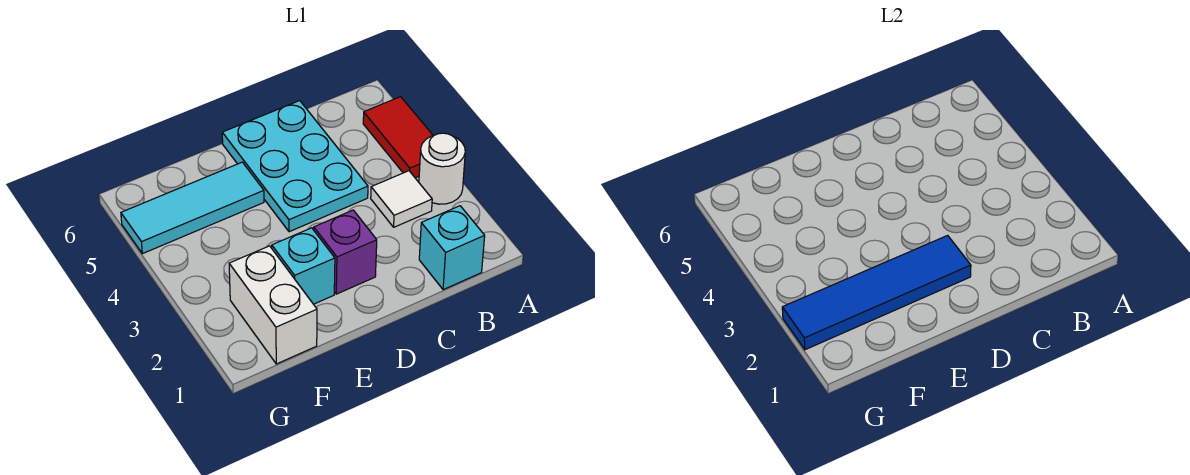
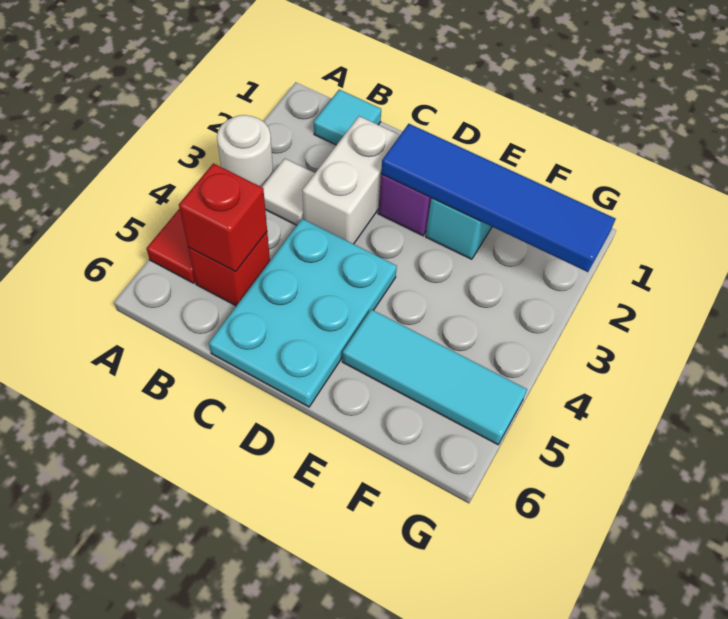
cyan brick B1 level 1 -> cyan tile B1 level 1
none -> red brick B5 level 1
none -> red brick B5 level 2
white brick F1:F2 level 1 -> white brick C2:C3 level 1

